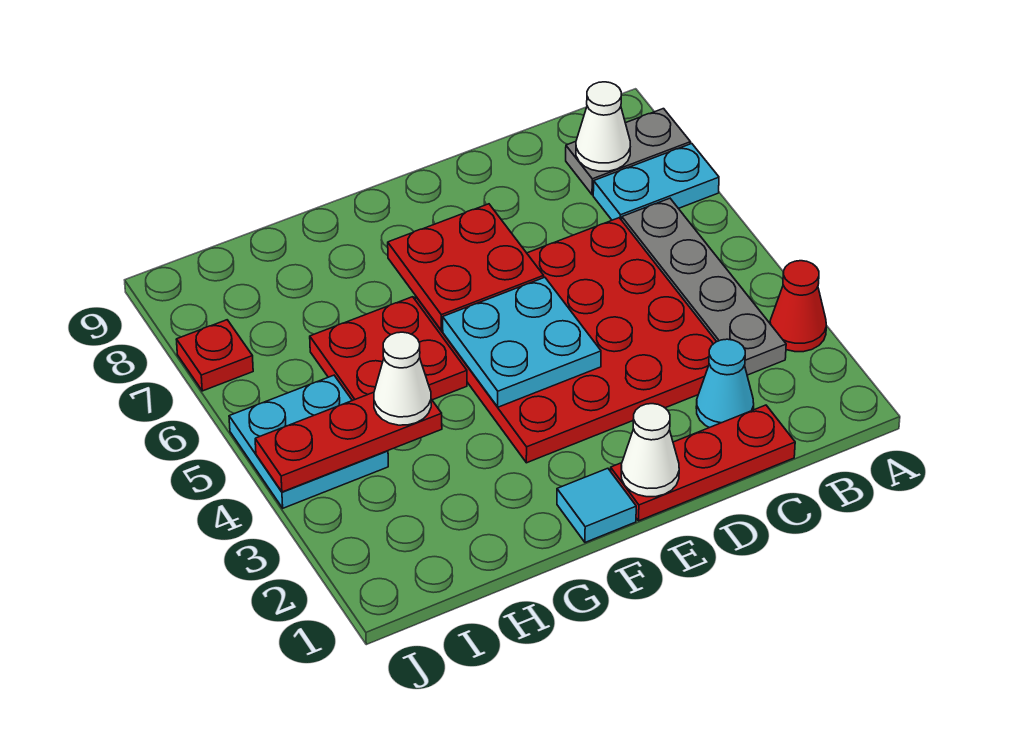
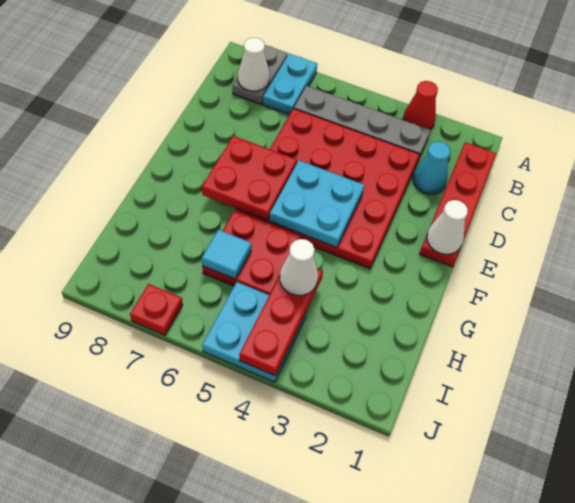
red plate C1:E1 level 1 -> red plate B1:E1 level 1
cyan tile F1 level 1 -> cyan tile H6 level 2

